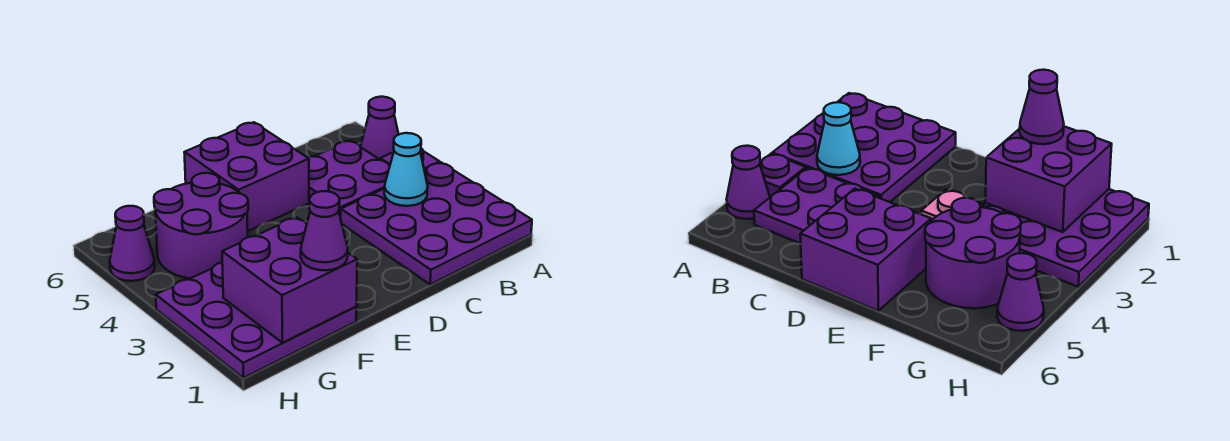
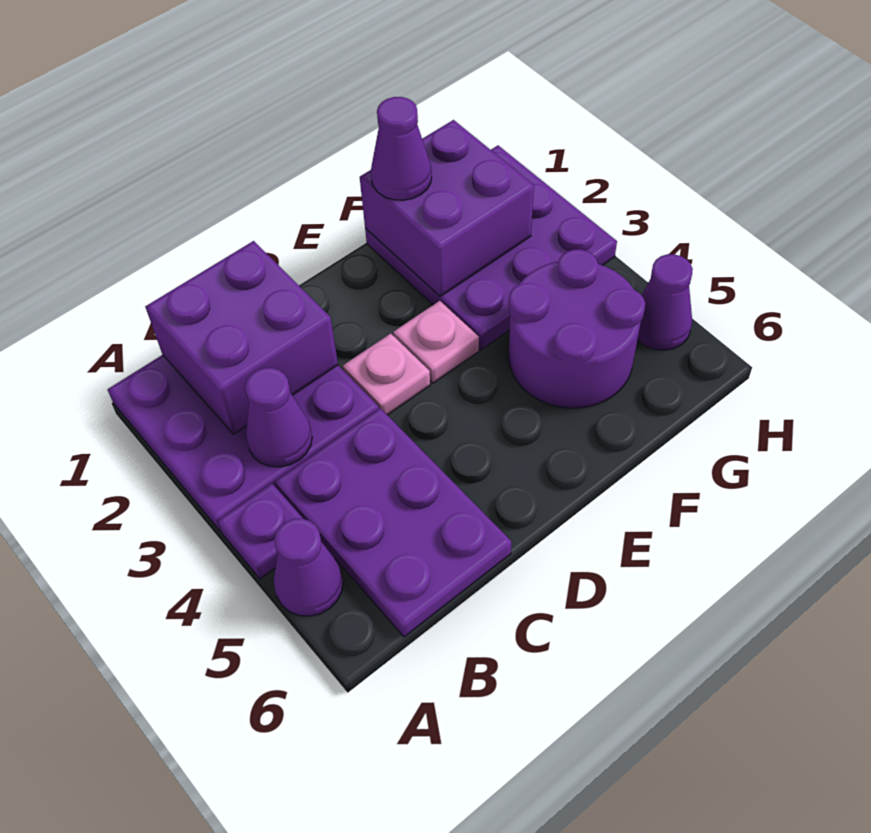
cyan cone B3 level 2 -> purple cone B3 level 2
purple plate B4:C5 level 1 -> purple plate B4:C6 level 1
none -> pink plate D3 level 1
purple brick D5:E6 level 1 -> purple brick B1:C2 level 2

